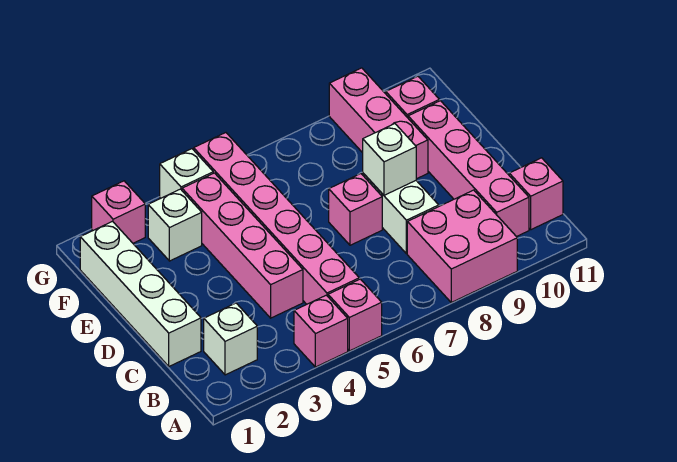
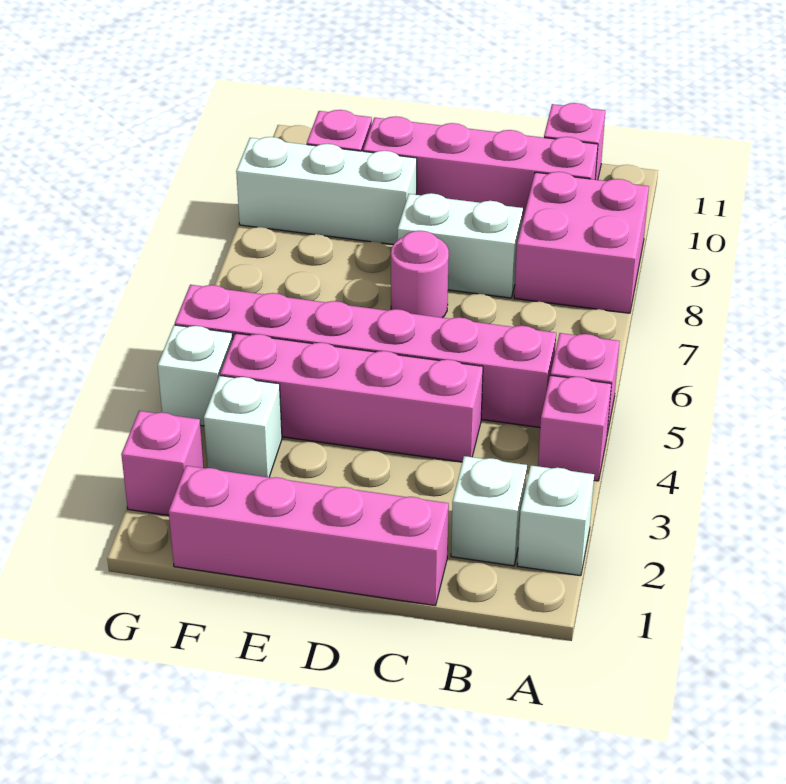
white brick C1:F1 level 1 -> pink brick C1:F1 level 1
pink brick D7 level 1 -> pink round brick D7 level 1
white brick D8 level 2 -> white brick A2 level 1
pink brick E9:G9 level 1 -> white brick E9:G9 level 1

